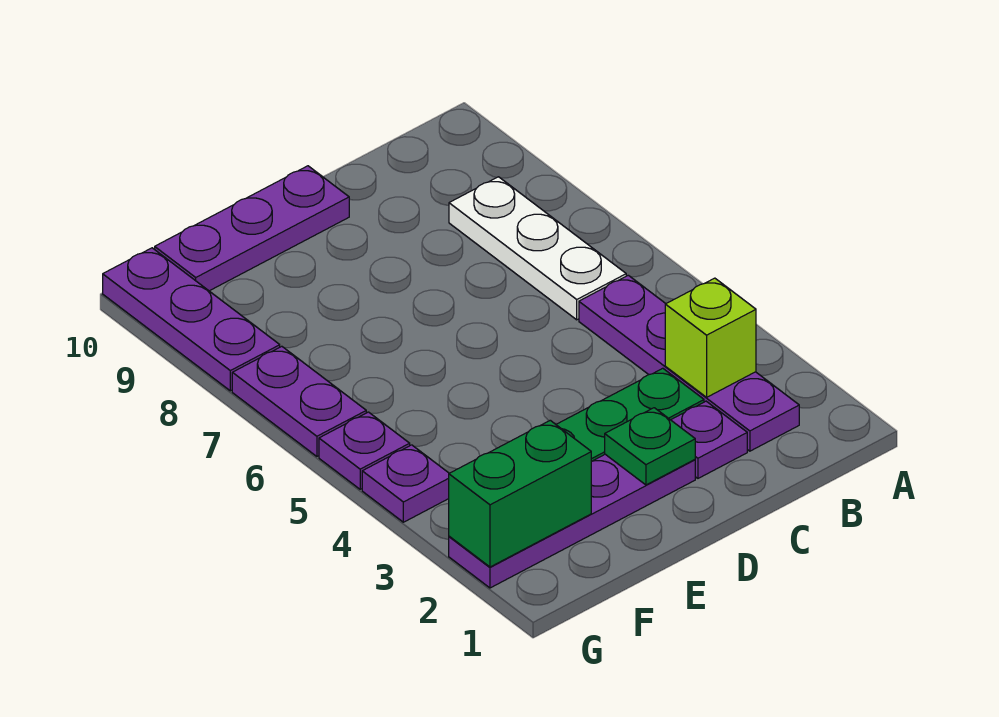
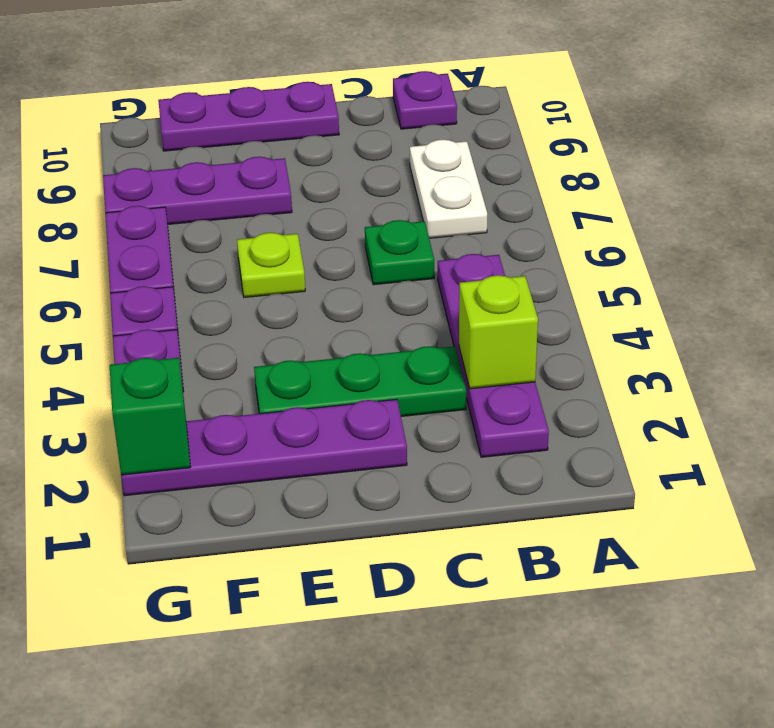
white plate B6:B8 level 1 -> white plate B7:B8 level 1
purple plate C2 level 1 -> purple plate B10 level 1
green plate D2 level 2 -> green plate C6 level 1
none -> lime plate E6 level 1
green brick F2:G2 level 2 -> green brick G2 level 2
purple plate G8:G10 level 1 -> purple plate E8:G8 level 1

